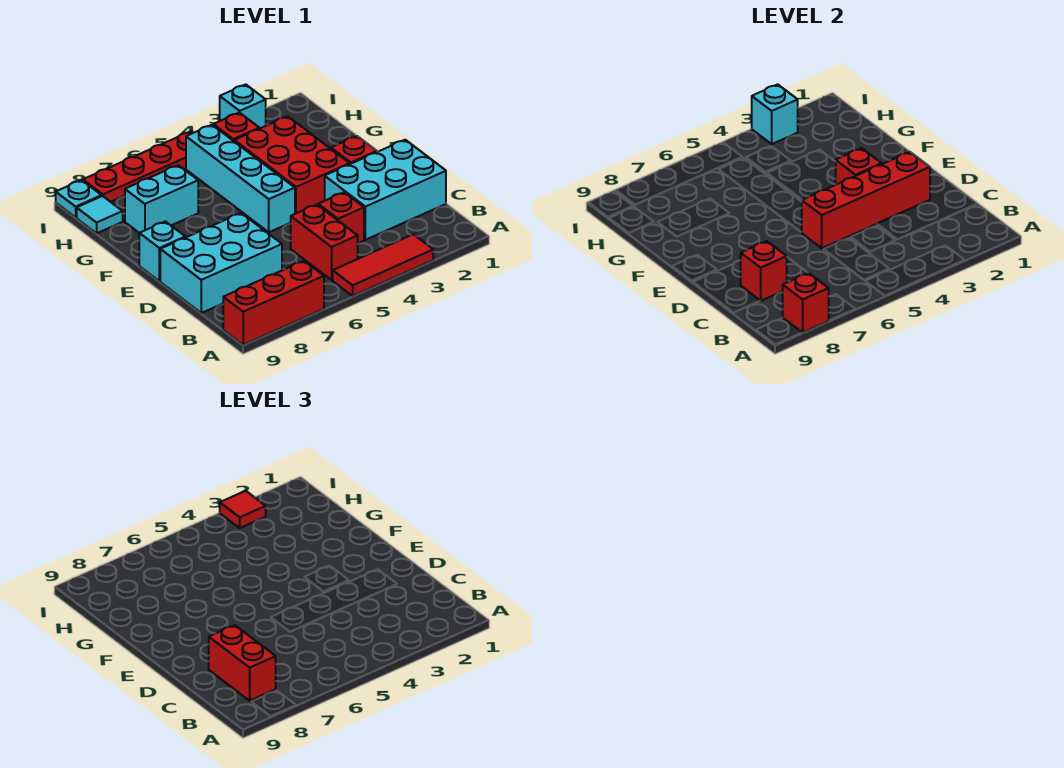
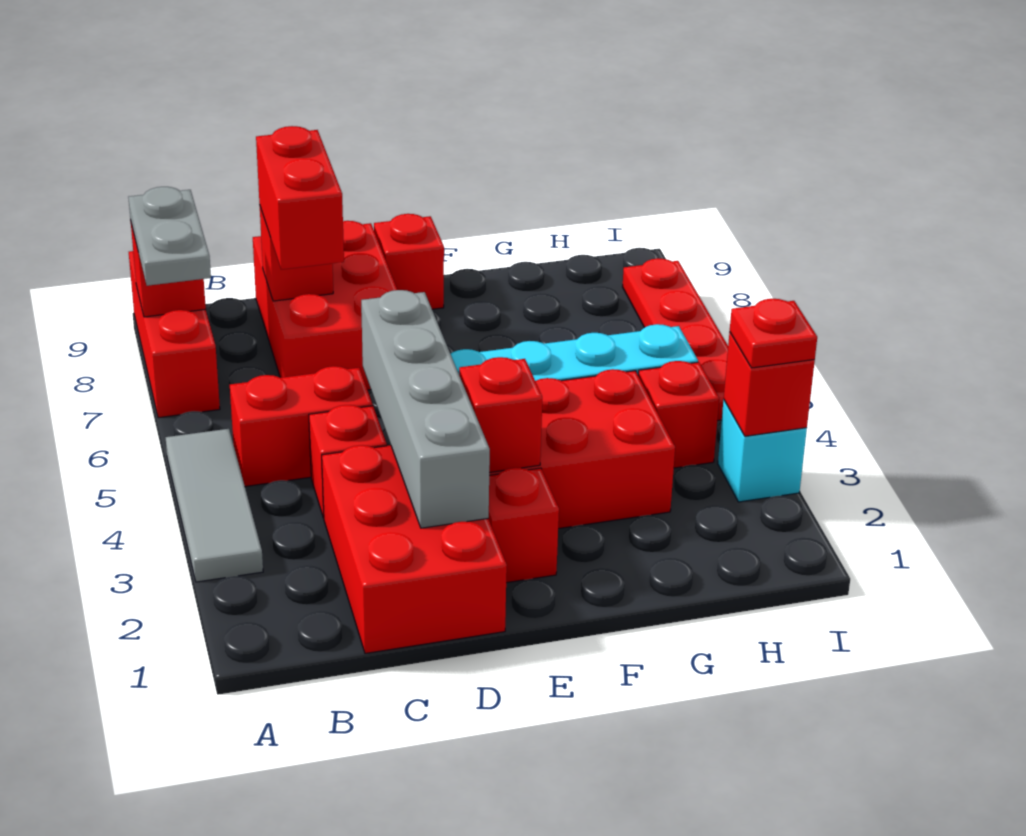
red tile A3:A5 level 1 -> grey tile A3:A5 level 1
none -> grey plate A7:A8 level 3
red brick B8:C8 level 3 -> red brick C7:C8 level 3
cyan brick C1:D3 level 1 -> red brick C1:D3 level 1
cyan brick C7:D9 level 1 -> red brick C7:D9 level 1
red brick D2:D5 level 2 -> grey brick D2:D5 level 2
cyan brick E9 level 1 -> red brick E9 level 1
cyan brick G7:G8 level 1 -> none
cyan tile H9 level 1 -> none
cyan brick I3 level 2 -> red brick I3 level 2
red tile I3 level 3 -> red plate I3 level 3
cyan plate I9 level 1 -> none

